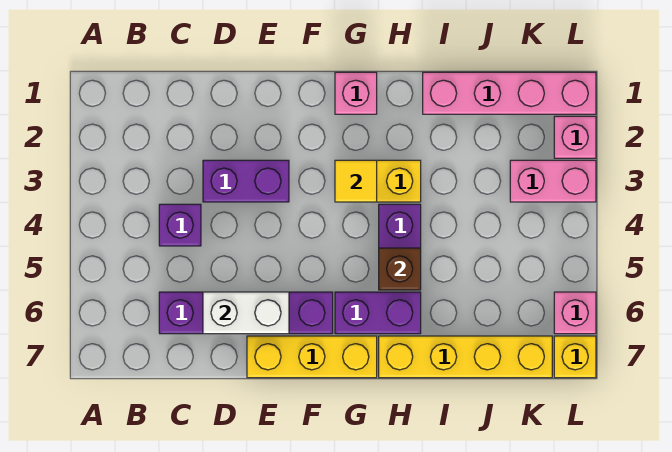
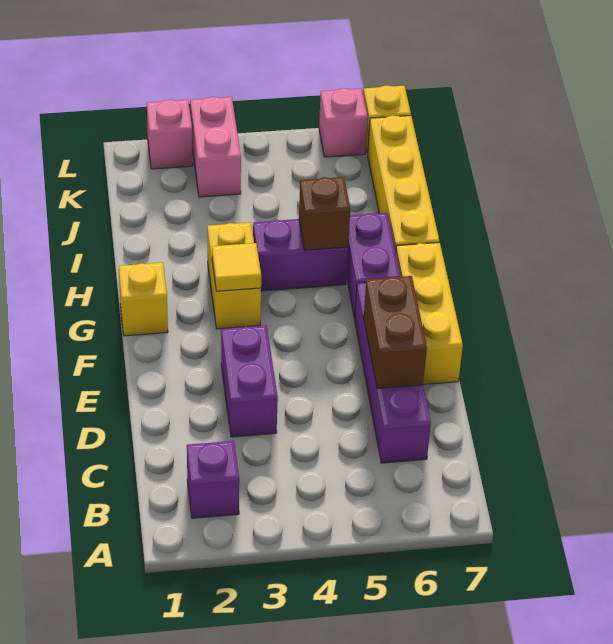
purple brick C4 level 1 -> purple brick B2 level 1
white brick D6:E6 level 2 -> brown brick D6:E6 level 2
pink brick G1 level 1 -> yellow brick G1 level 1
pink brick I1:L1 level 1 -> none

